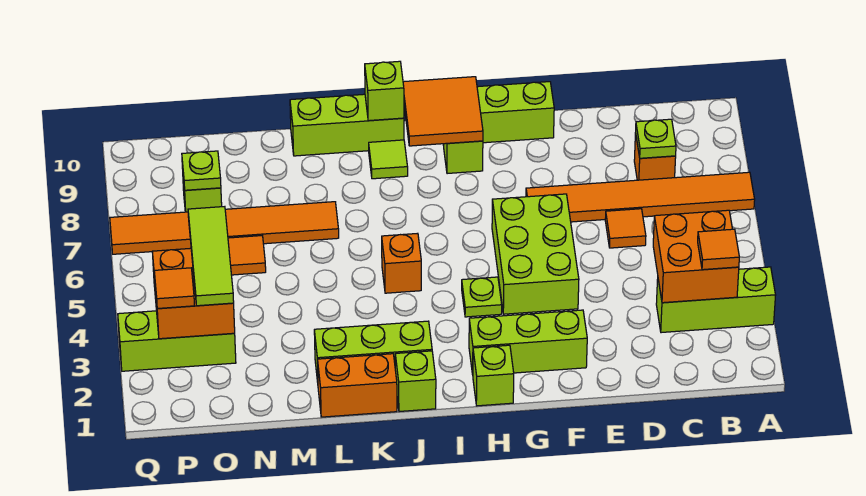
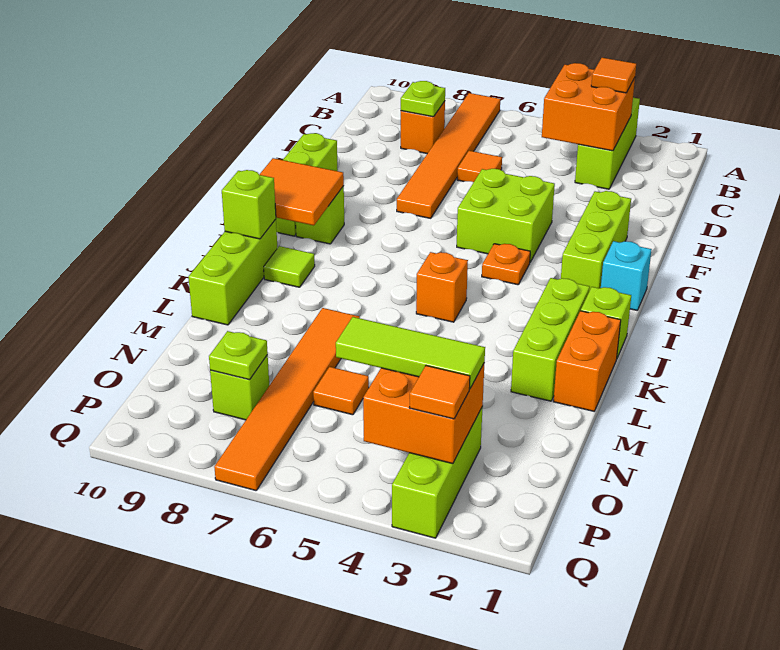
lime brick F4:G6 level 1 -> lime brick F4:G5 level 1
lime brick H1 level 1 -> cyan brick H1 level 1
lime plate H4 level 1 -> orange plate H4 level 1

